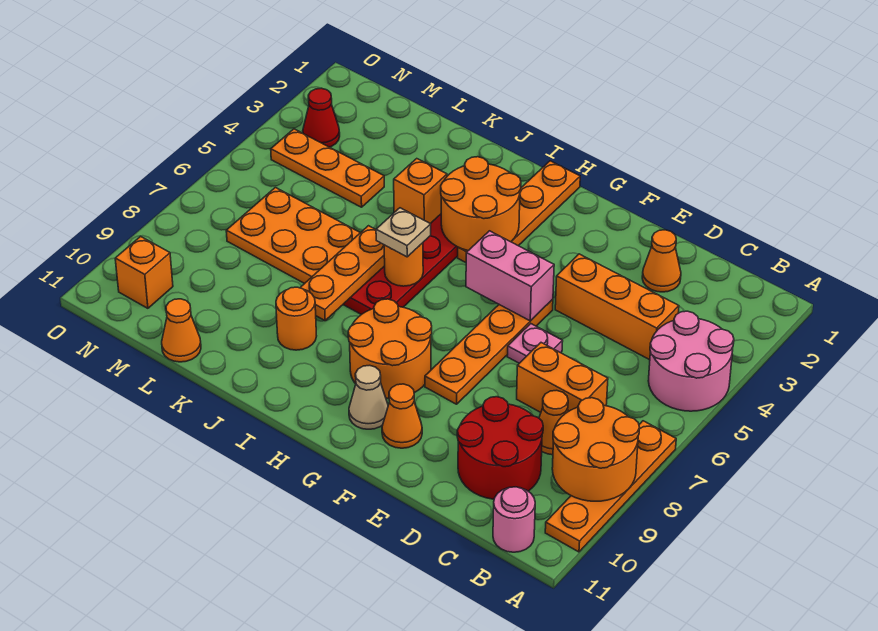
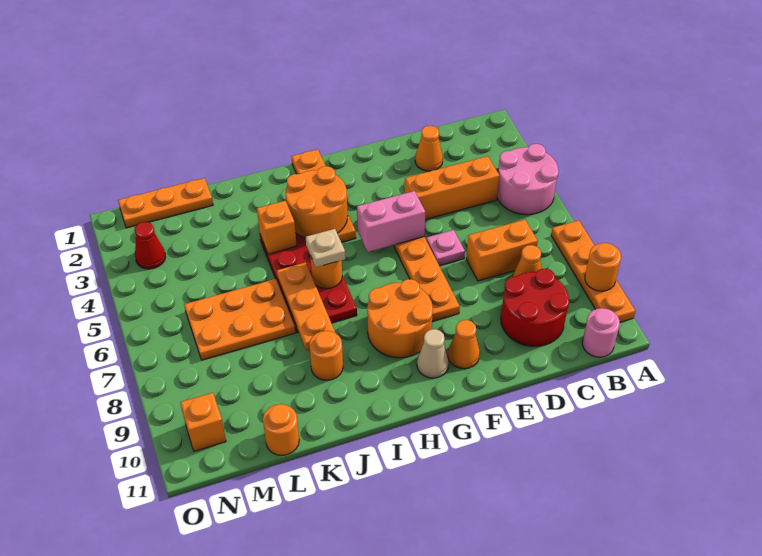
orange round brick A8:B9 level 2 -> orange round brick A9 level 2
orange plate L4:N4 level 1 -> orange plate L1:N1 level 1
orange cone L11 level 1 -> orange round brick L11 level 1

